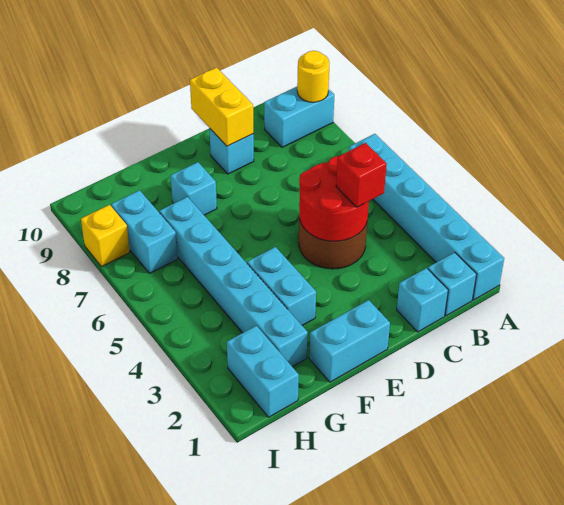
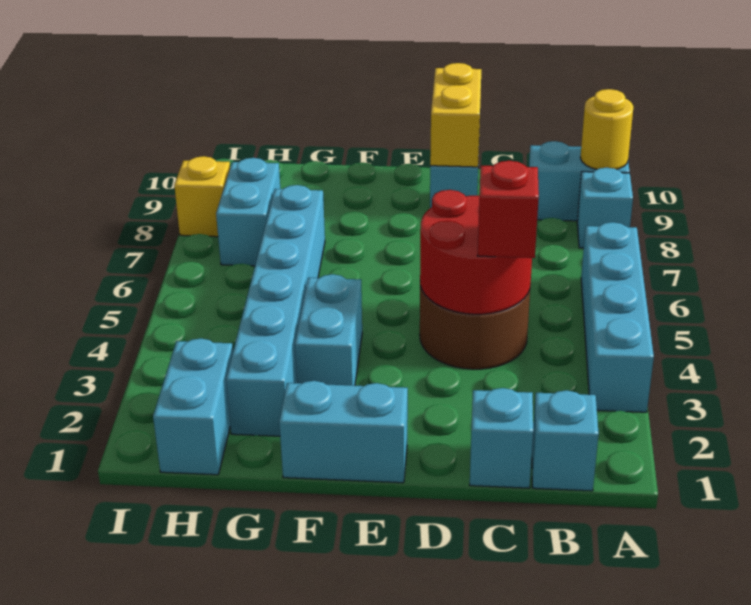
cyan brick A1:A6 level 1 -> cyan brick A3:A6 level 1
cyan brick F8 level 1 -> cyan brick A8 level 1

